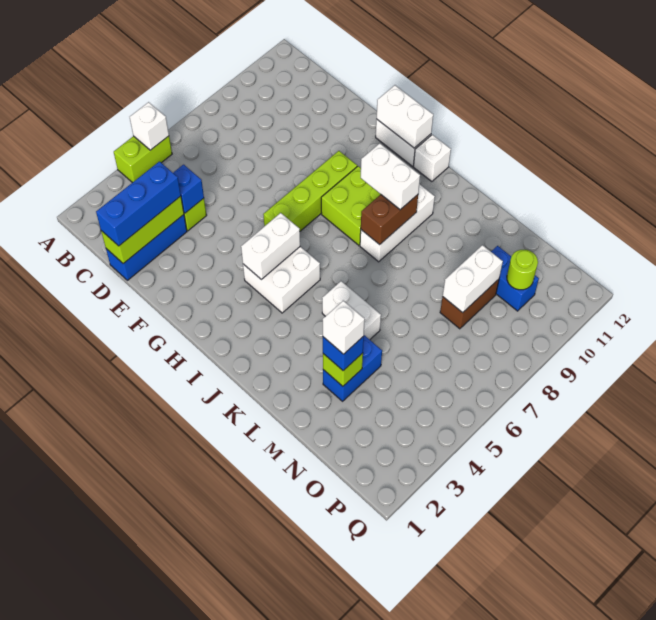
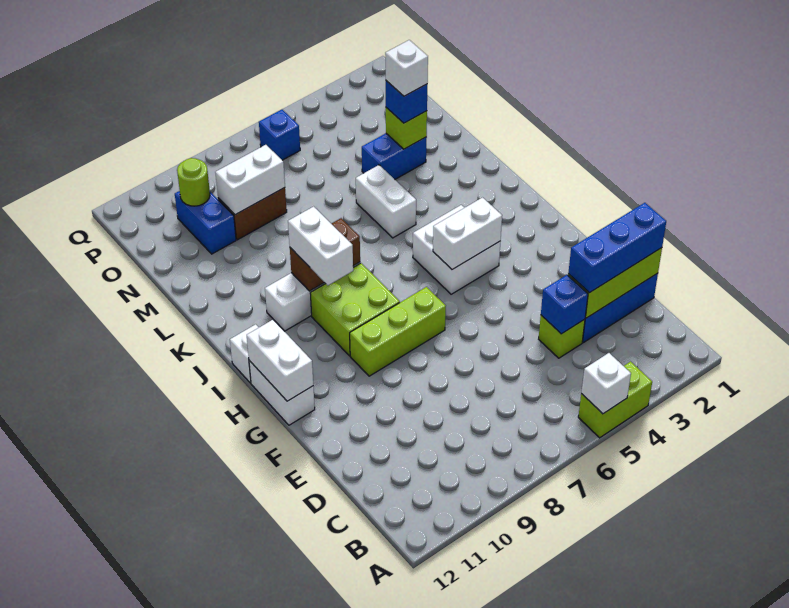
lime brick G6:G9 level 1 -> lime brick G7:G9 level 1
none -> blue brick P6 level 1

